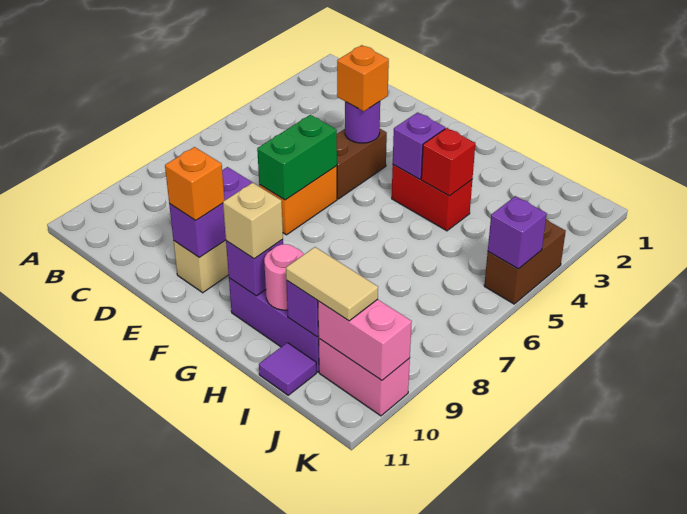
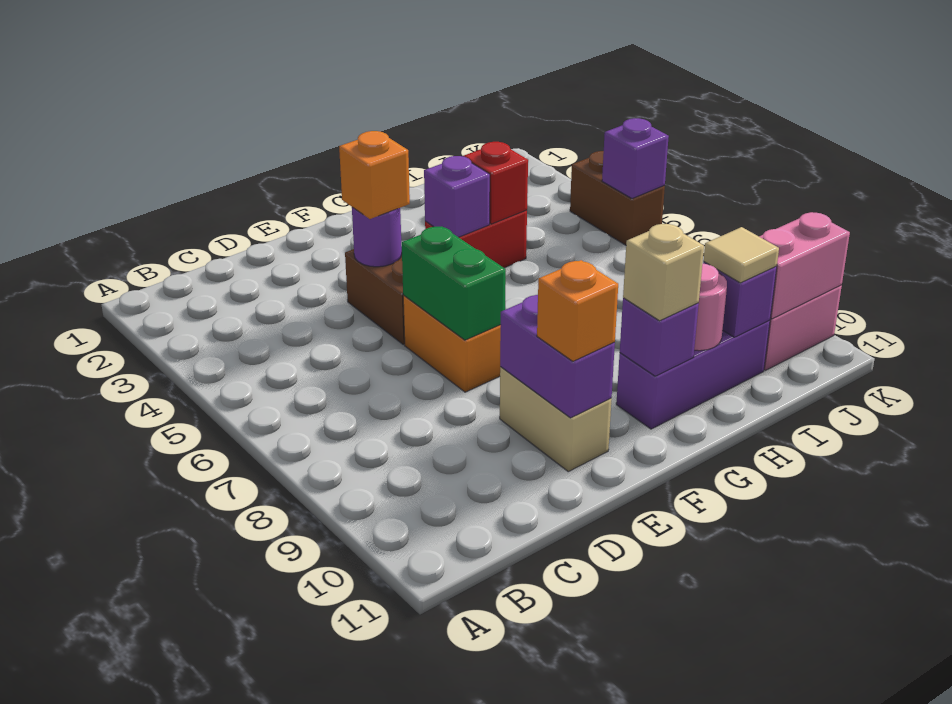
tan tile I10:J10 level 3 -> tan tile I10 level 3
purple tile I11 level 1 -> none

